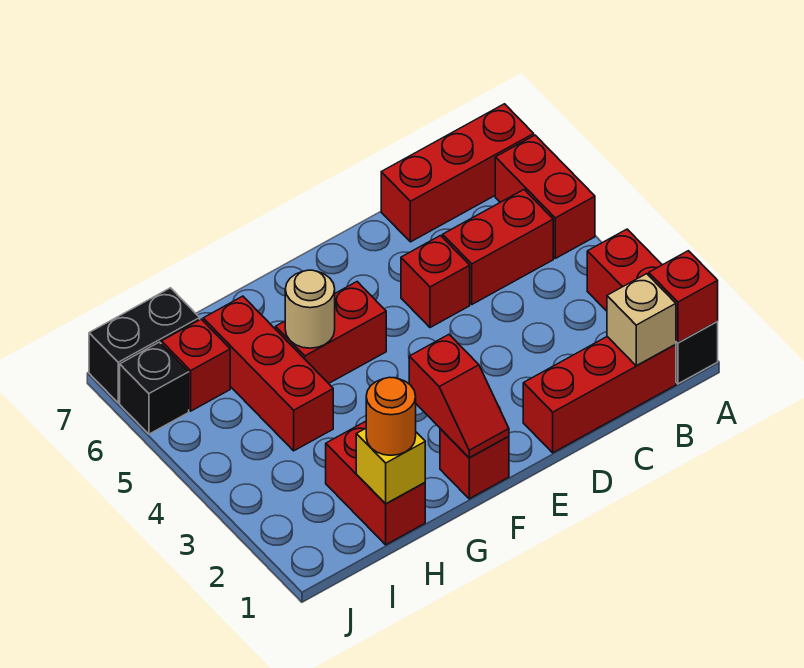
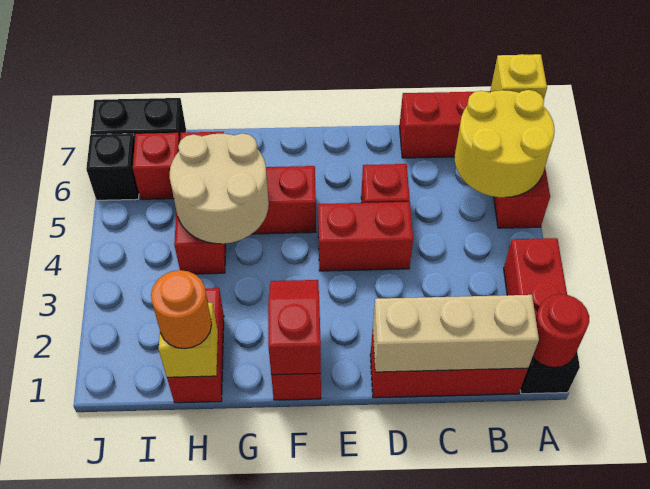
red brick A1 level 2 -> red round brick A1 level 2
none -> yellow round brick A5:B6 level 2
none -> yellow brick A7 level 2
tan brick B1 level 2 -> tan brick B1:D1 level 2
red brick B5:C5 level 1 -> red brick D4:E4 level 1
red slope F1:F2 level 2 top 2 -> red slope F1:F2 level 2 top 1
tan round brick G5 level 2 -> tan round brick G4:H5 level 2

